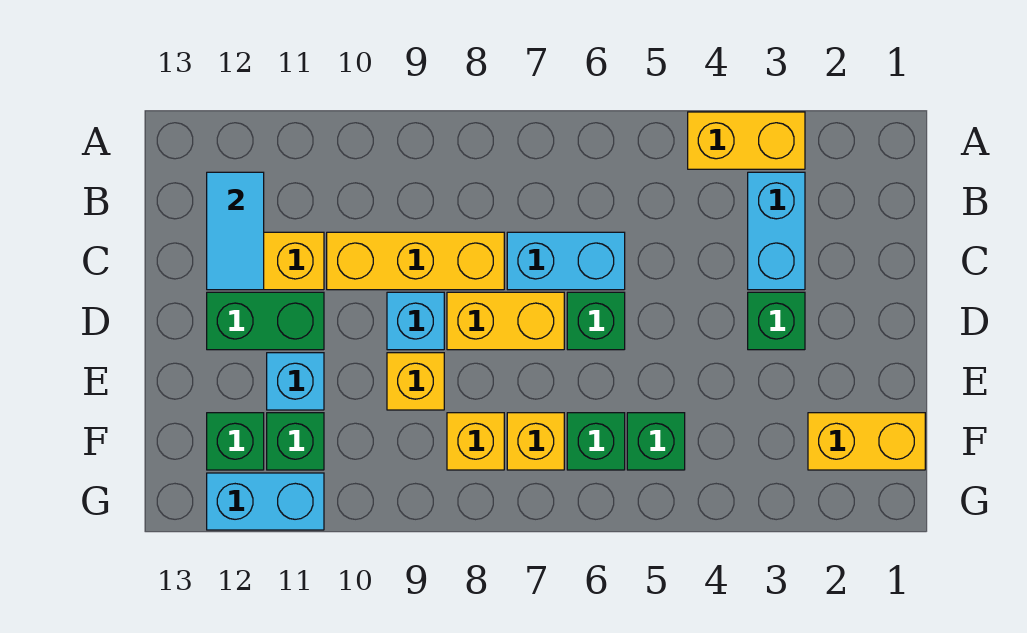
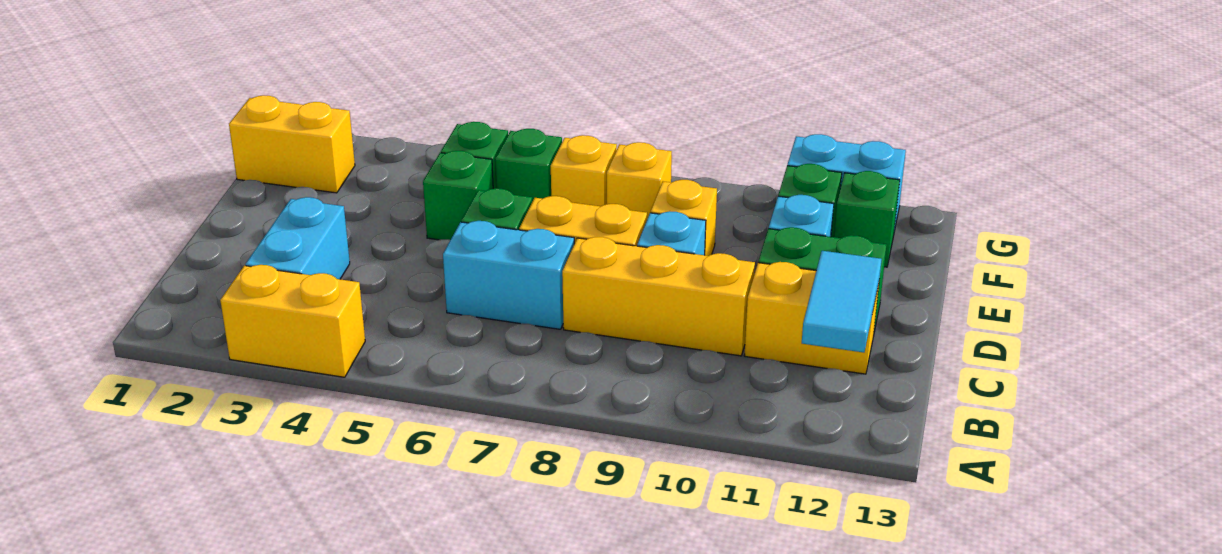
green brick D3 level 1 -> green brick E5 level 1

